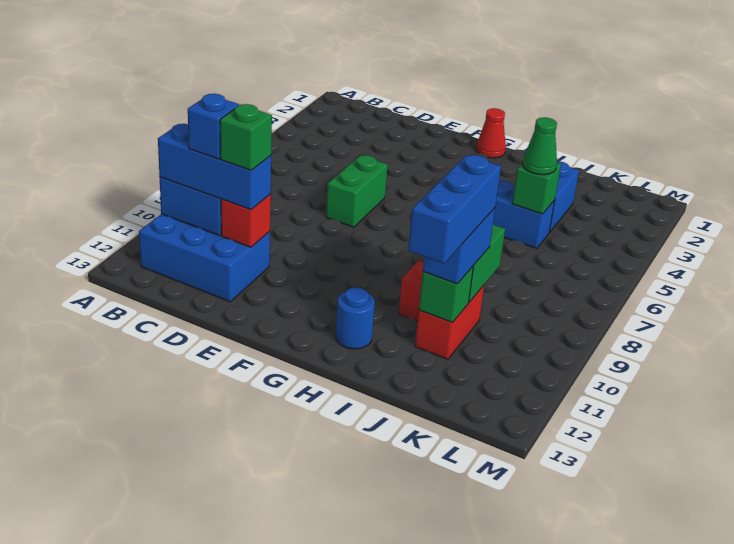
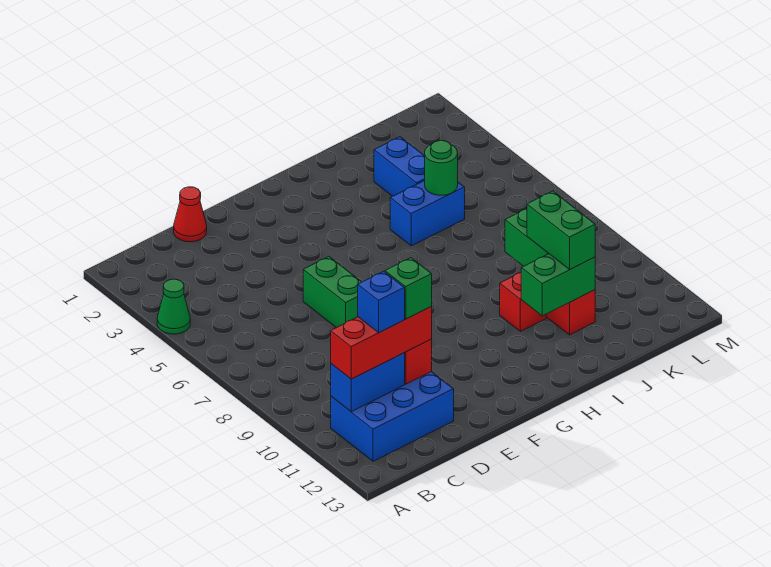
blue brick B11:D11 level 3 -> red brick B11:D11 level 3
red cone G1 level 1 -> red cone D1 level 1
blue round brick H12 level 1 -> none
green brick J5 level 2 -> green round brick J5 level 2
green cone J5 level 3 -> green cone A4 level 1
blue brick J10:J11 level 3 -> green brick J10:J11 level 3
blue brick J10:J12 level 4 -> none
green brick J11 level 2 -> green brick I11:J11 level 2

